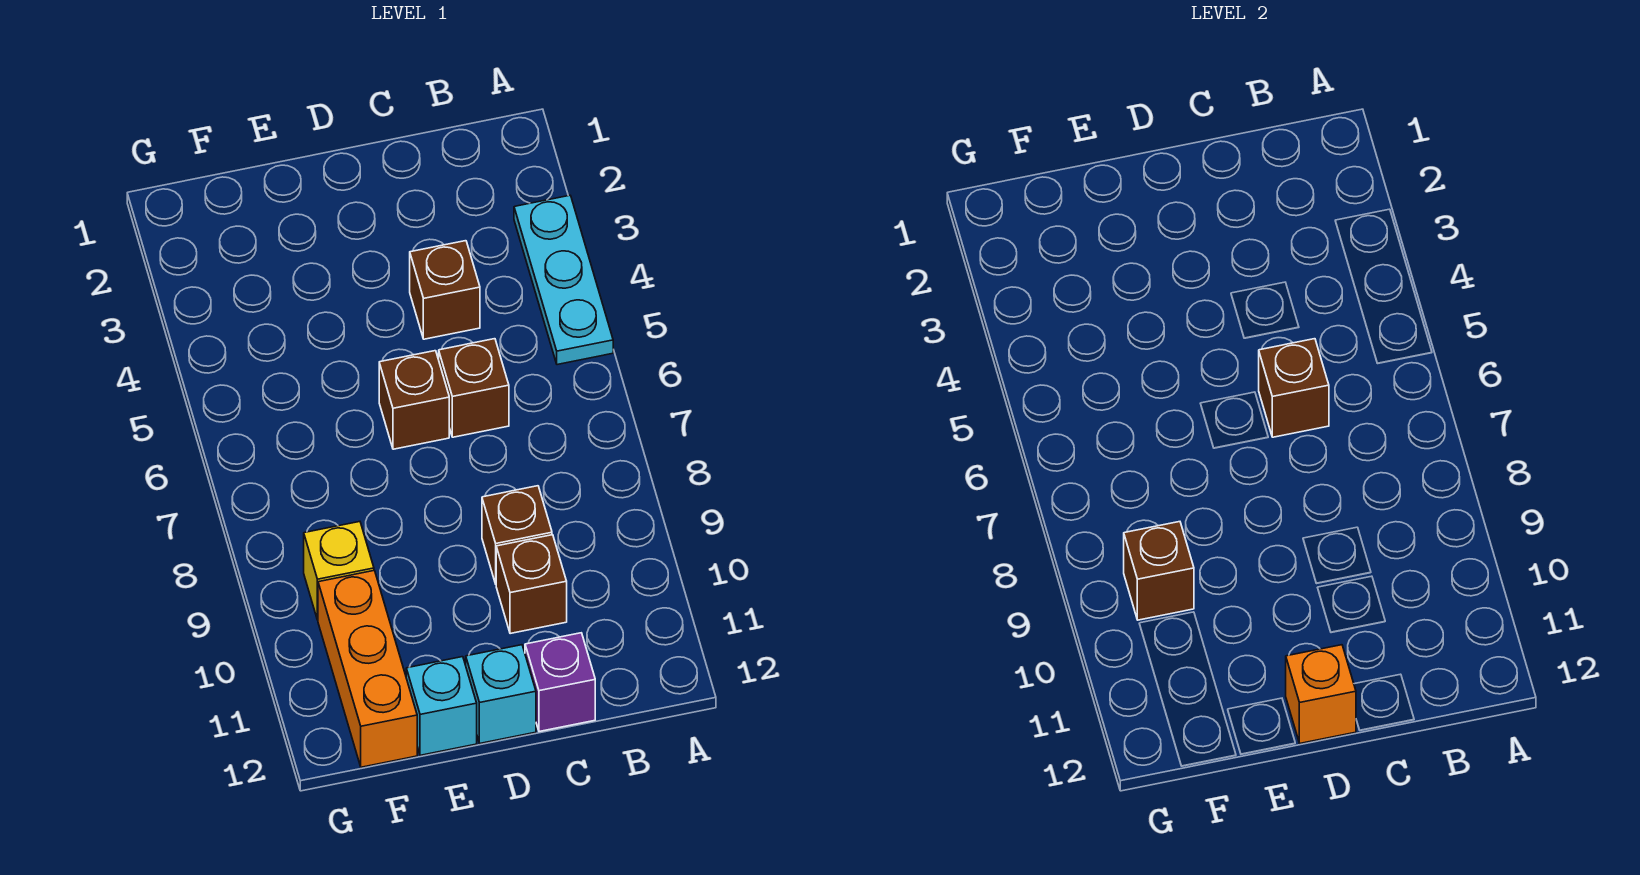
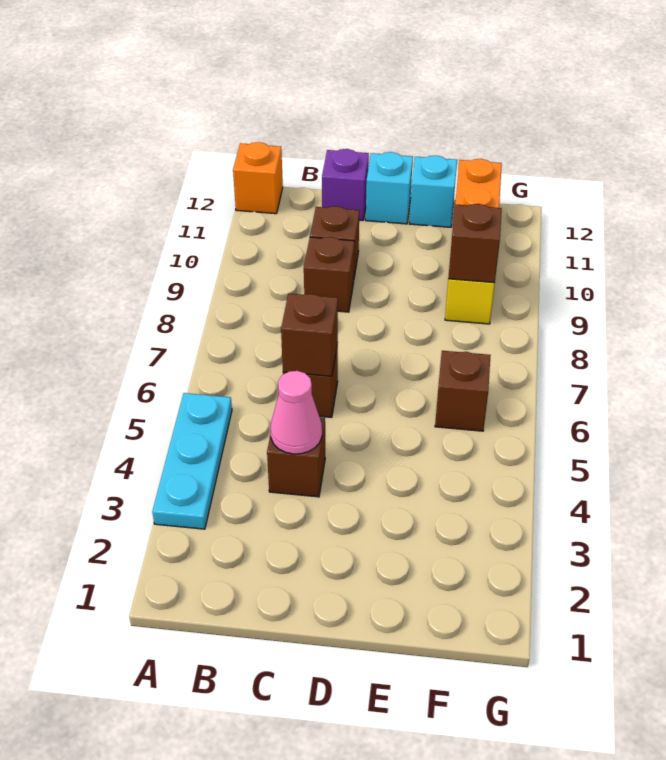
none -> pink cone C4 level 2
brown brick D6 level 1 -> brown brick F6 level 1
orange brick D12 level 2 -> orange brick A12 level 1

